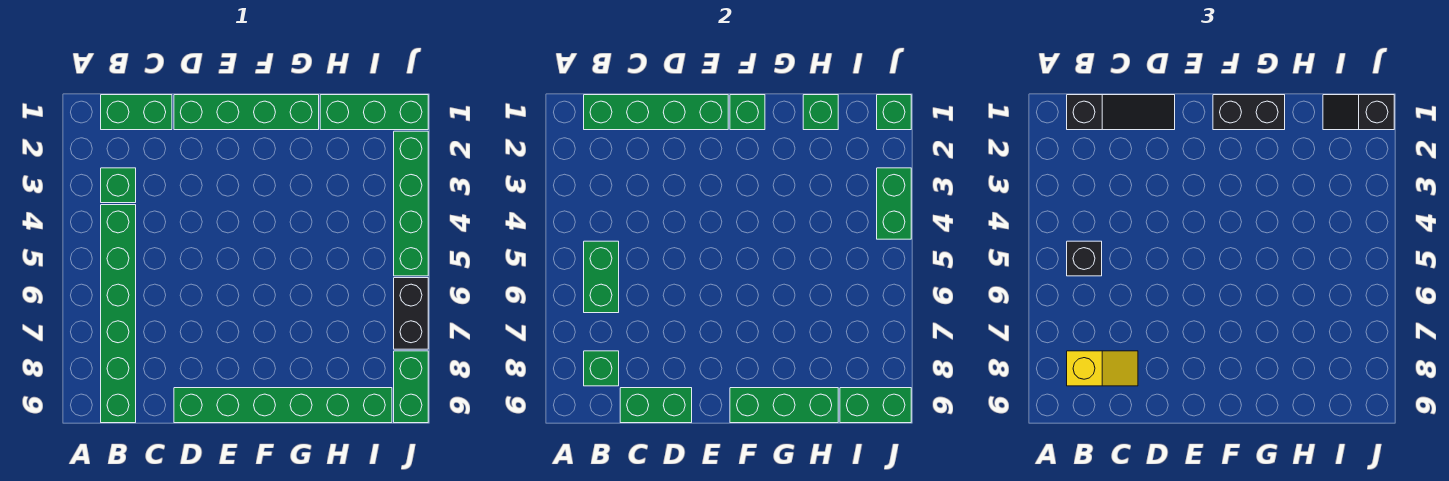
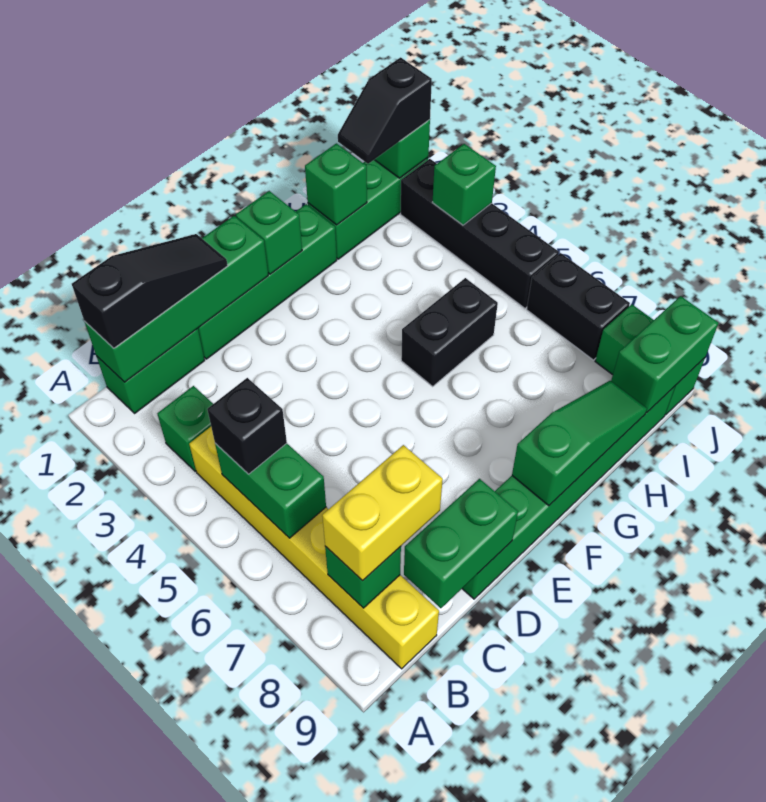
green brick B4:B9 level 1 -> yellow brick B4:B9 level 1
yellow slope B8:C8 level 3 top B -> yellow brick B8:C8 level 3
black brick F1:G1 level 3 -> black brick G5:H5 level 1
green brick F9:H9 level 2 -> green slope F9:H9 level 2 top F
green brick J2:J5 level 1 -> black brick J2:J5 level 1
green brick J3:J4 level 2 -> green brick J3 level 2

